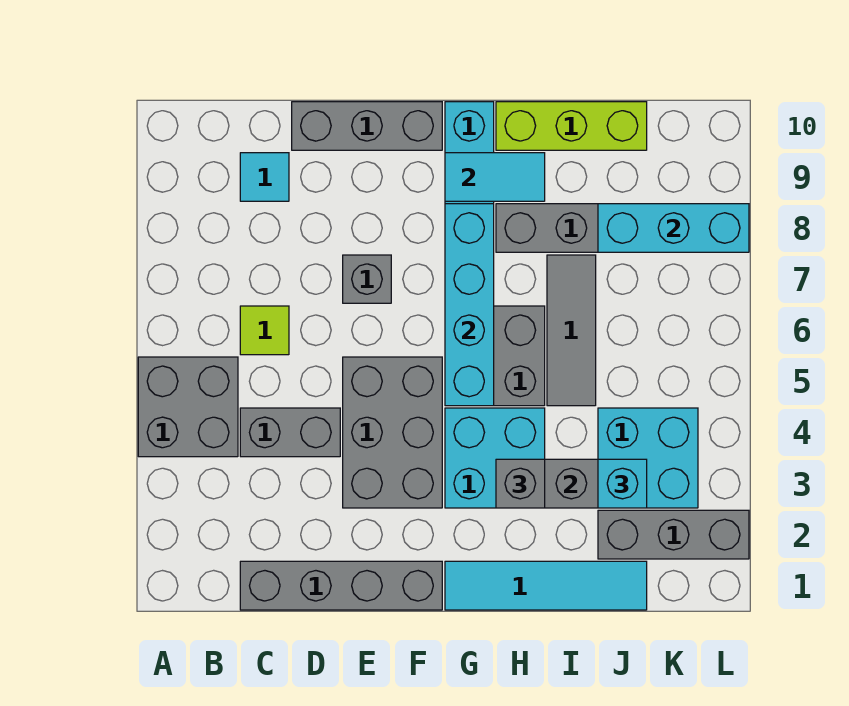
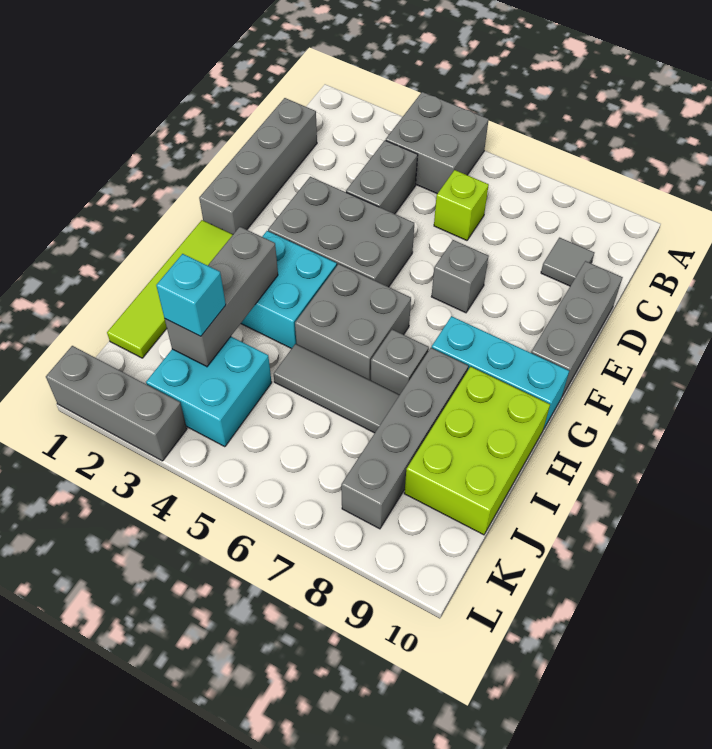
lime tile C6 level 1 -> lime brick C6 level 1
cyan tile C9 level 1 -> grey tile C9 level 1
cyan tile G1:J1 level 1 -> lime tile G1:J1 level 1
cyan brick G5:G8 level 2 -> none
cyan tile G9:H9 level 2 -> none
grey brick H3 level 3 -> grey brick H7 level 1
lime brick H10:J10 level 1 -> lime brick H9:J10 level 1
grey brick J2:L2 level 1 -> grey brick L1:L3 level 1
cyan brick J8:L8 level 2 -> none

